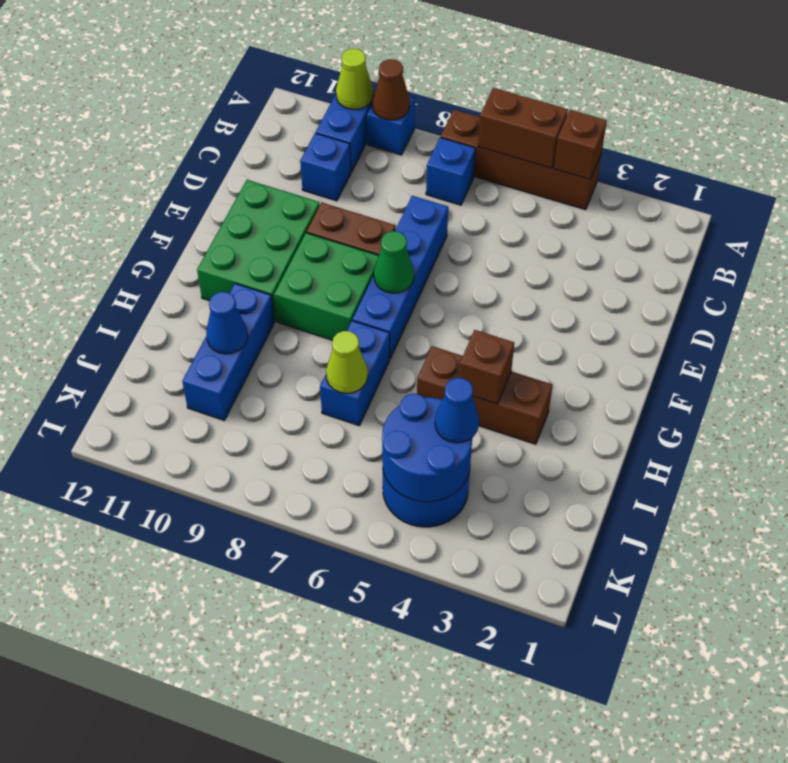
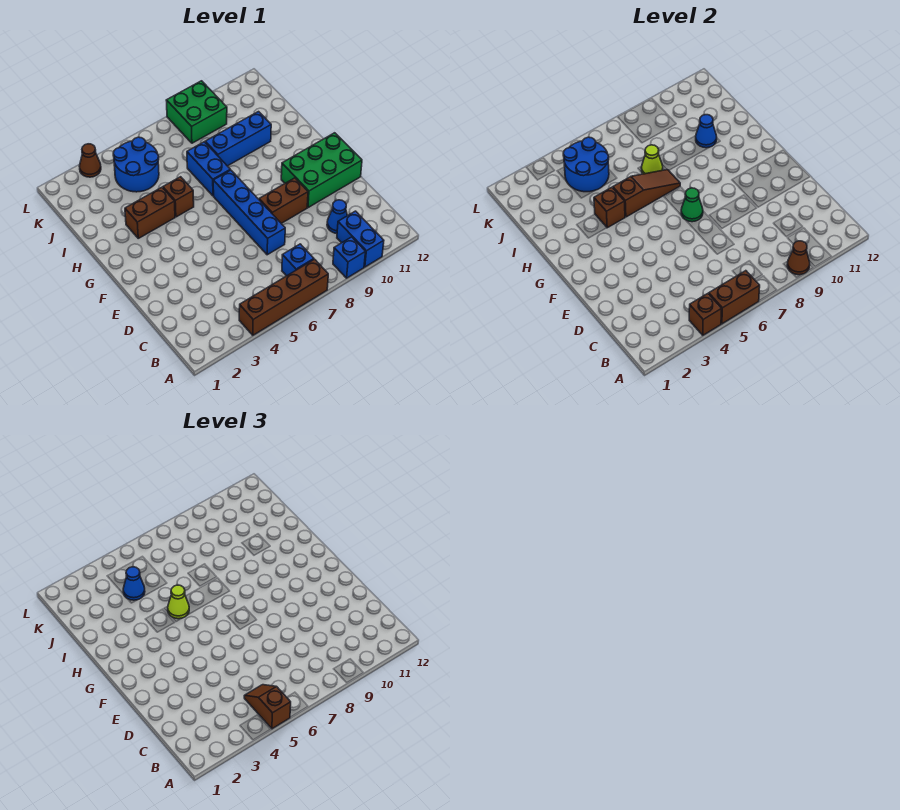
none -> brown slope A5:B5 level 3 top A
lime cone A10 level 2 -> lime cone H5 level 3
blue brick C10 level 1 -> blue cone C10 level 1
green brick E10:G11 level 1 -> green brick E10:F12 level 1
green brick F8:G9 level 1 -> green brick K8:L9 level 1
none -> brown slope H5:H7 level 2 top 5
blue brick H10:J10 level 1 -> blue brick I8:I10 level 1
none -> brown cone L3 level 1

